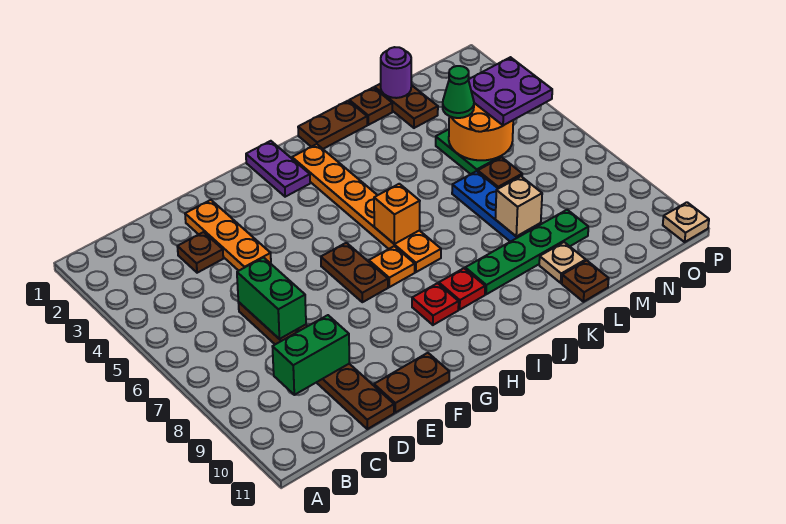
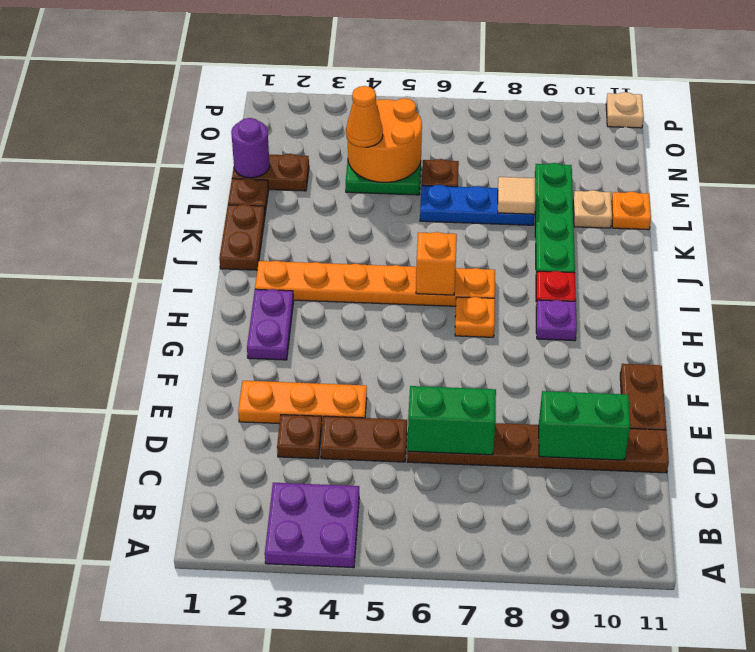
green brick C9:D9 level 2 -> green brick D9:D10 level 2
brown plate G6:G7 level 1 -> brown plate D4:D5 level 1
purple plate H1:H2 level 1 -> purple plate G2:H2 level 1
red plate H9 level 1 -> purple plate H9 level 1
tan brick L8 level 2 -> tan tile L8 level 2
brown plate L11 level 1 -> orange plate L11 level 1
green cone M4 level 3 -> orange cone M4 level 3
purple plate N4:O5 level 3 -> purple plate A3:B4 level 1

